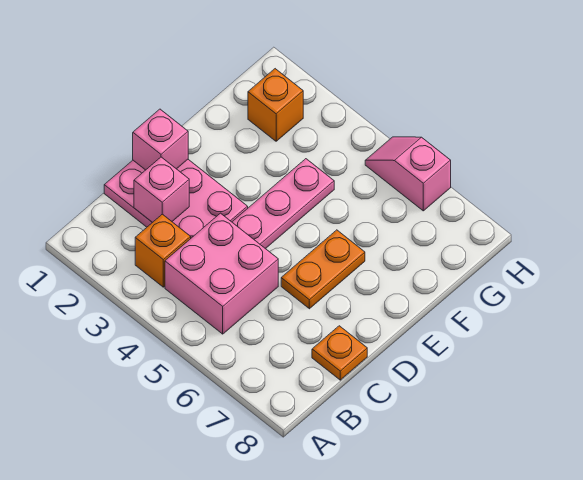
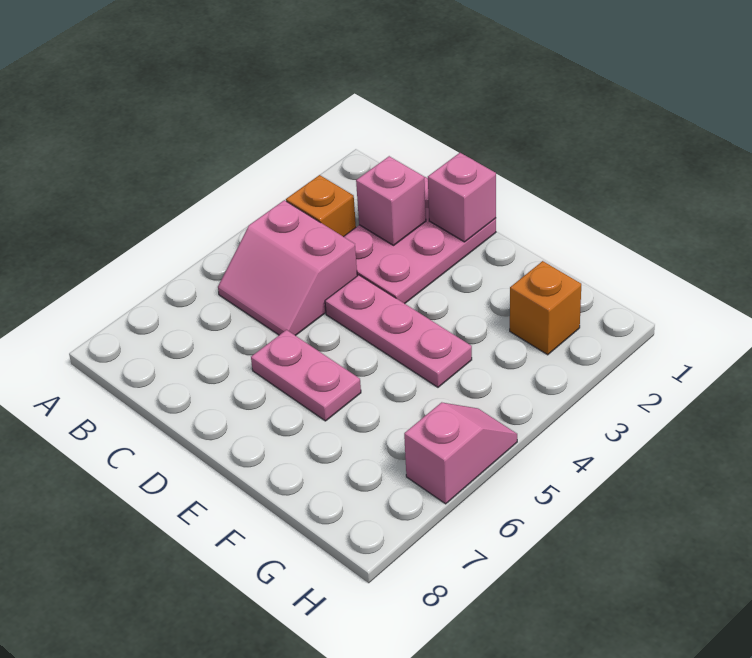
pink brick B4:C5 level 1 -> pink slope B4:C5 level 1 top 4
orange plate C8 level 1 -> none
orange plate D6:E6 level 1 -> pink plate D6:E6 level 1

